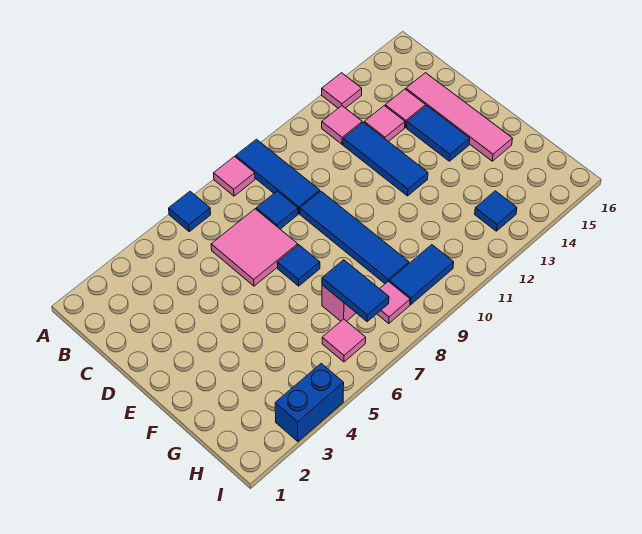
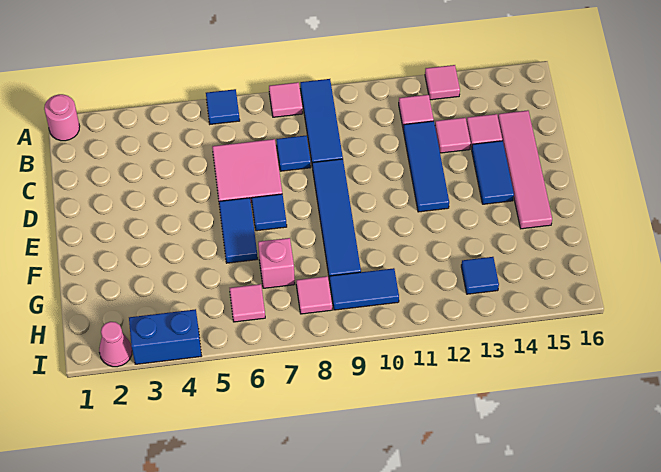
none -> pink round brick A1 level 1
blue tile G7:H7 level 2 -> blue tile E6:F6 level 1
none -> pink cone I2 level 1

